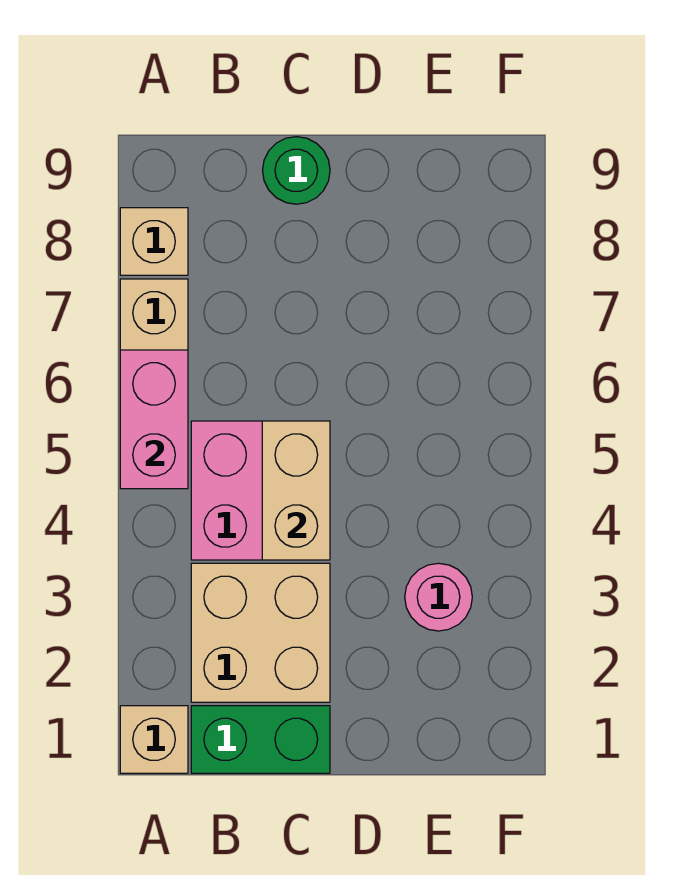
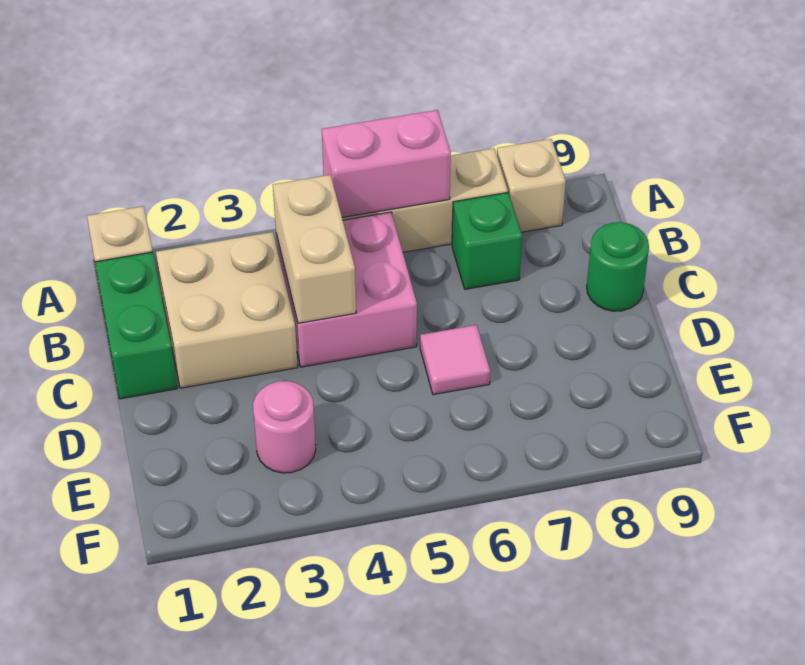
none -> green brick B7 level 1
tan brick C4:C5 level 2 -> tan brick B4:C4 level 2
none -> pink tile D6 level 1

